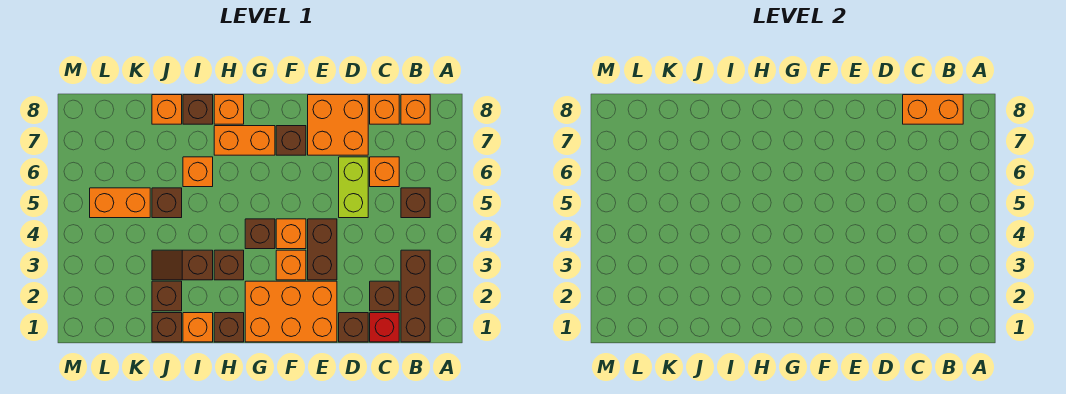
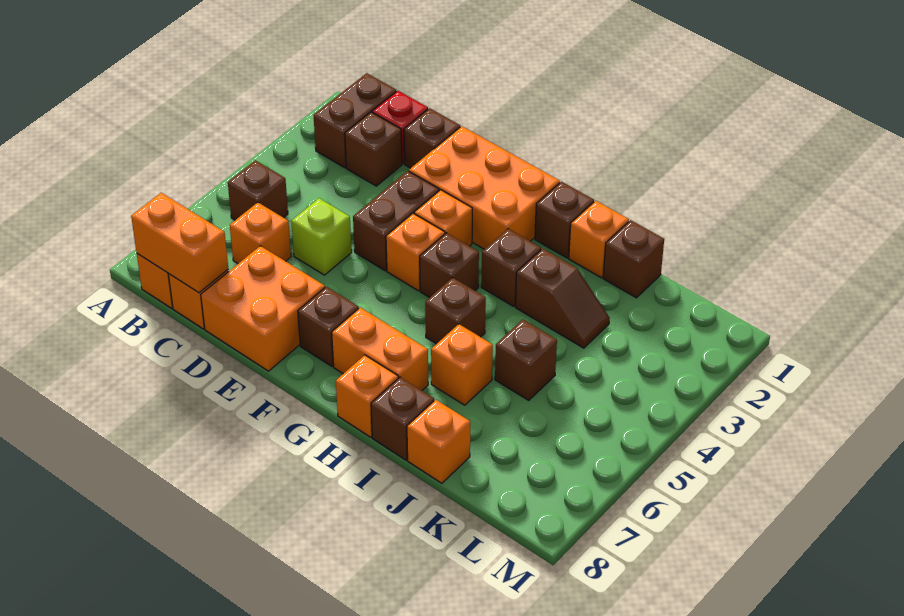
brown brick B1:B3 level 1 -> brown brick B1:B2 level 1
lime brick D5:D6 level 1 -> lime brick D5 level 1
brown brick J2 level 1 -> brown brick H5 level 1
orange brick K5:L5 level 1 -> none

